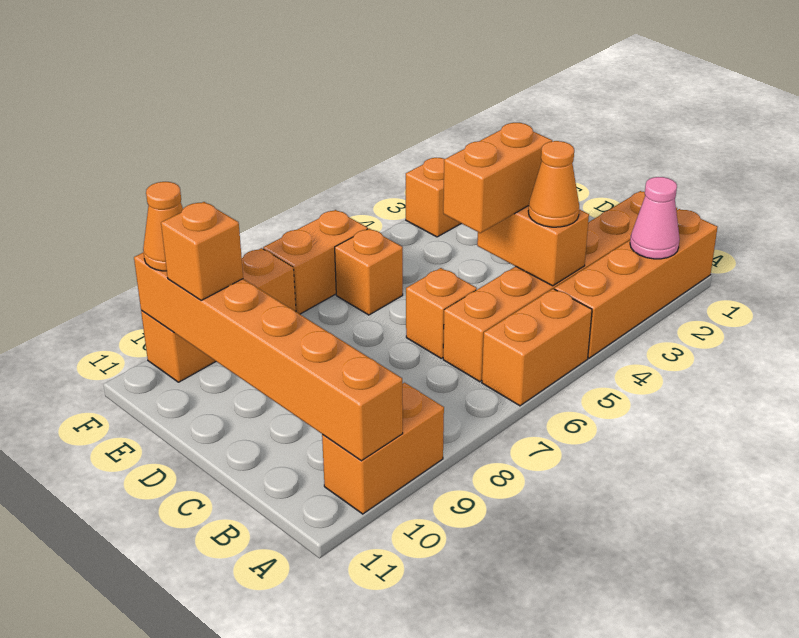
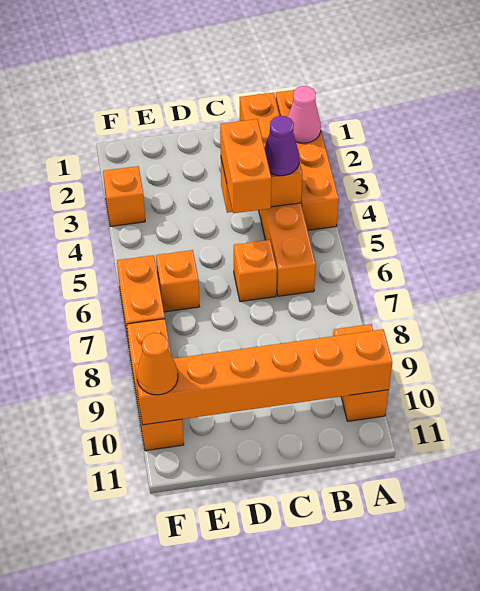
orange brick A5:A6 level 1 -> none
orange cone B4 level 3 -> purple cone B4 level 3
orange brick E10 level 3 -> none

